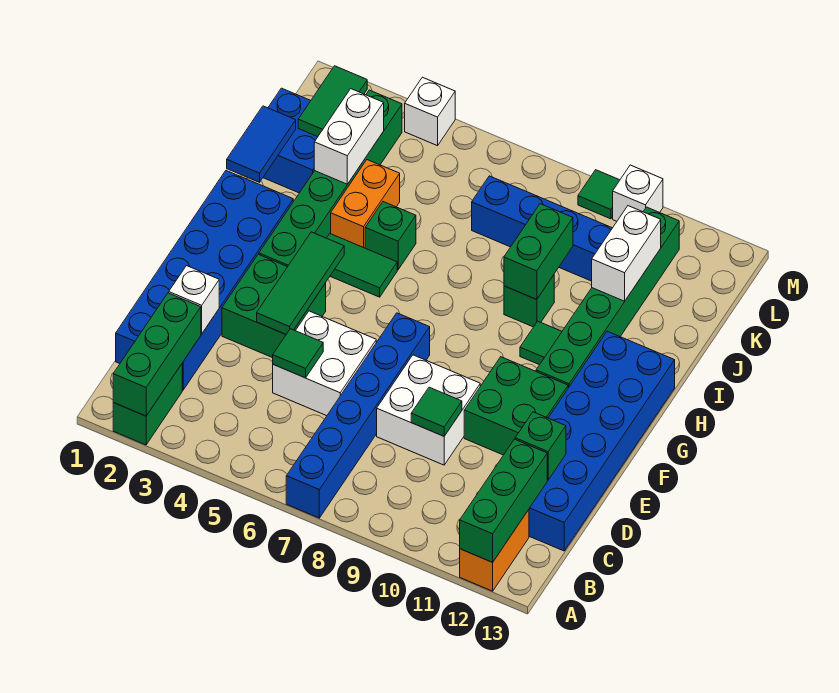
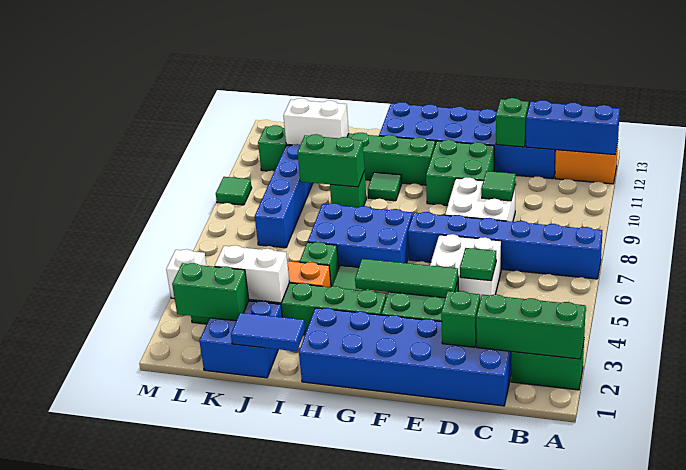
green brick A12:C12 level 2 -> blue brick A12:C12 level 2
white brick D2 level 2 -> green brick D2 level 2
none -> blue brick G6:I7 level 1
green tile K2:L2 level 2 -> green brick K2:L2 level 2
white brick M10 level 1 -> none

